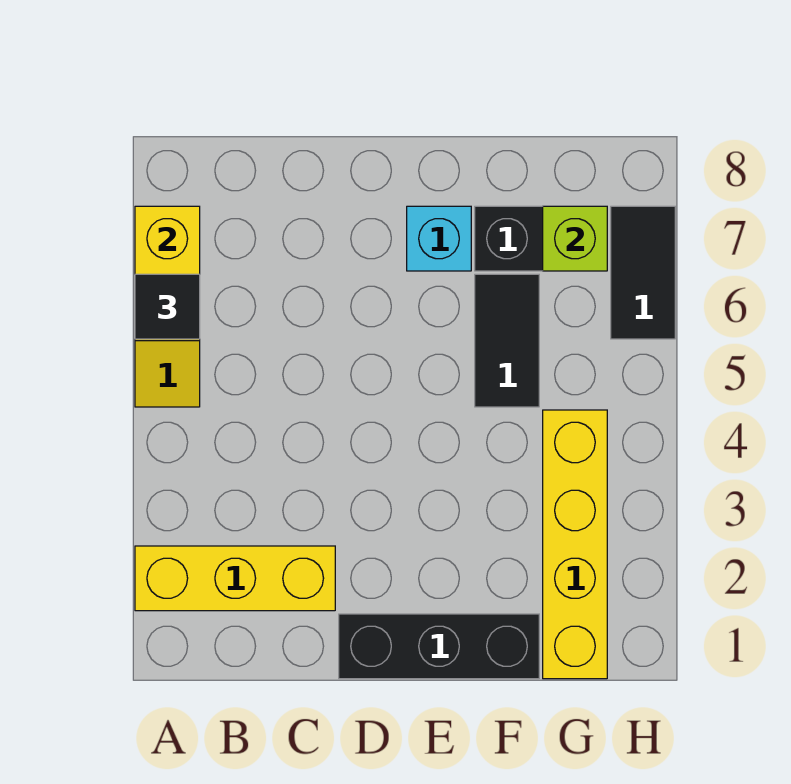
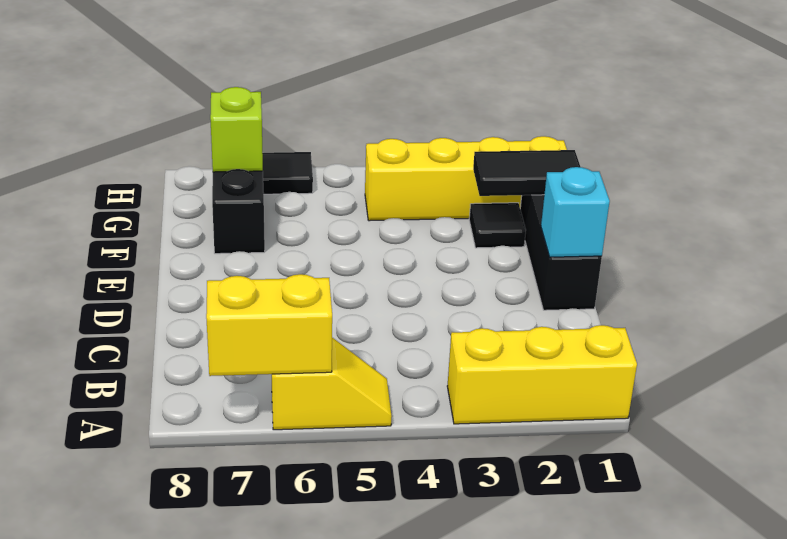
yellow brick A2:C2 level 1 -> yellow brick A1:A3 level 1
black tile A6 level 3 -> black tile F2 level 1
cyan brick E7 level 1 -> cyan brick D1 level 2
black tile F5:F6 level 1 -> black tile F1:F2 level 2

